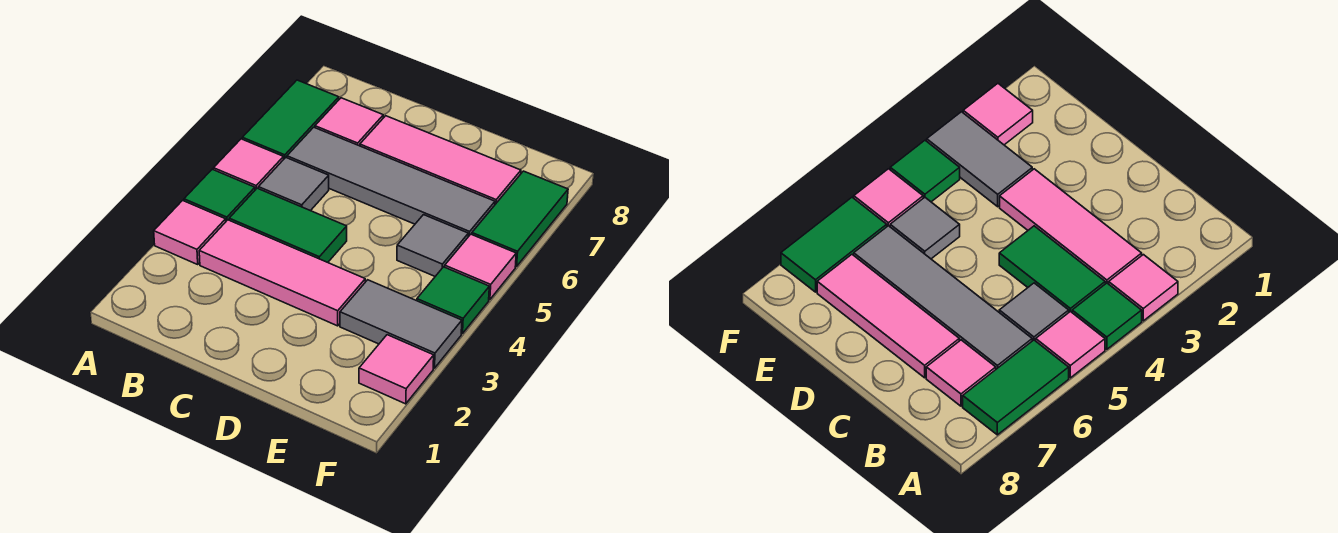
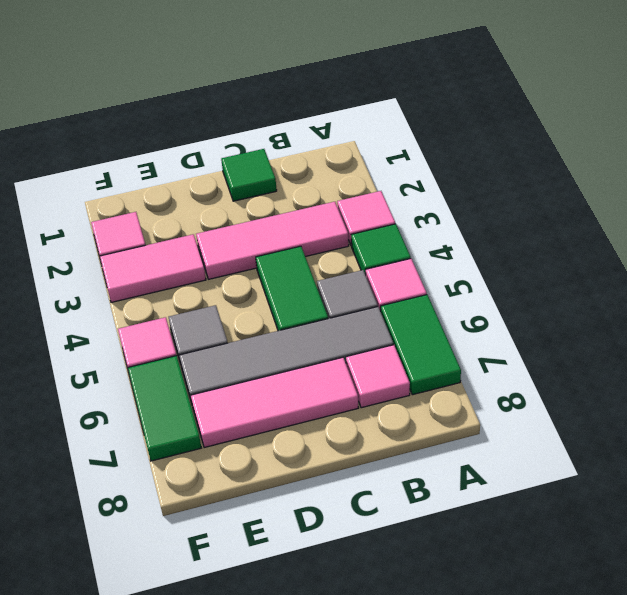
green tile B4:C4 level 1 -> green tile C4:C5 level 1
grey tile E3:F3 level 1 -> pink tile E3:F3 level 1
green tile F4 level 1 -> green tile C1 level 1

